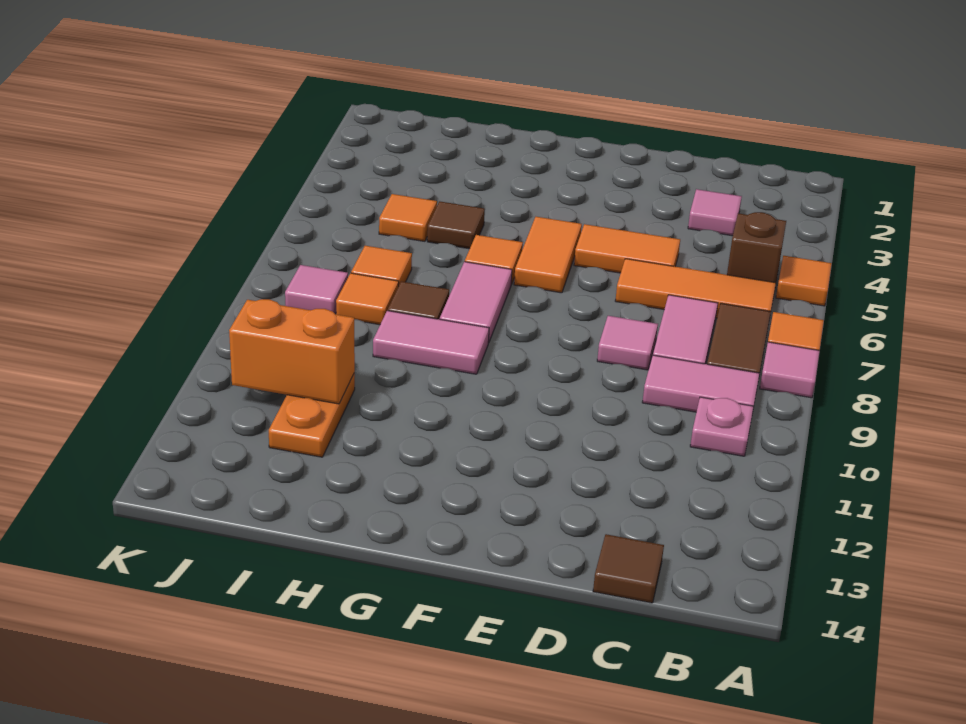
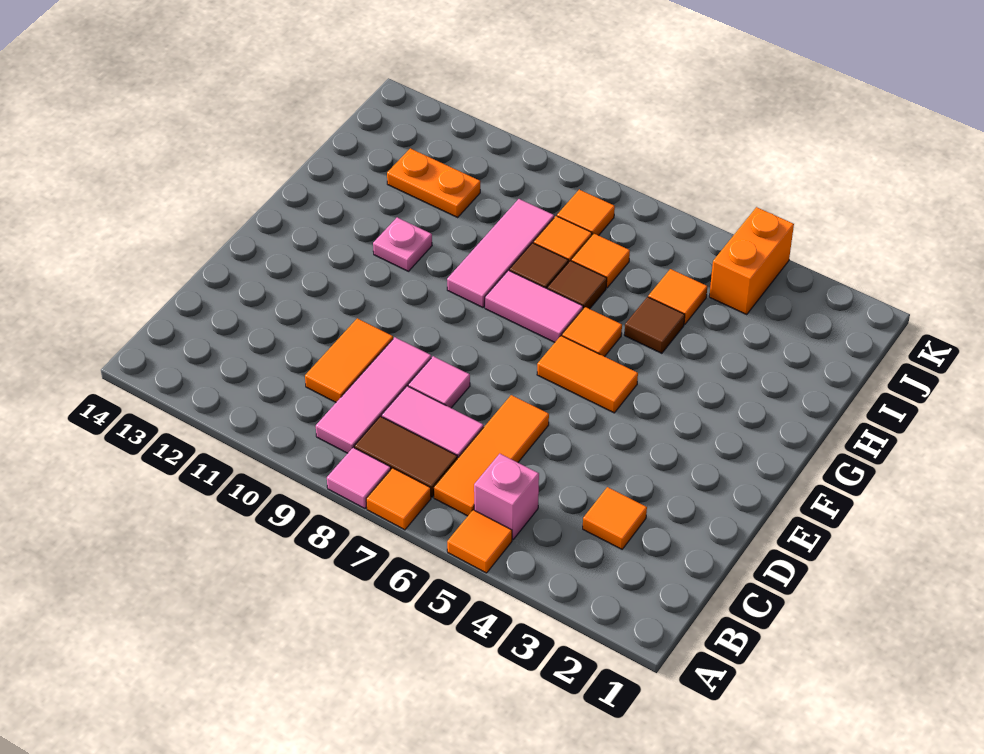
brown brick B5 level 1 -> pink brick B5 level 1
pink tile B9:C9 level 1 -> pink tile B9:D9 level 1
pink plate B10 level 1 -> pink plate G11 level 1
pink tile C3 level 1 -> orange tile C3 level 1
brown tile C14 level 1 -> brown tile H7 level 1
orange tile D5:E5 level 1 -> orange tile C10:D10 level 1
pink tile G9:H9 level 1 -> pink tile G9:I9 level 1
orange brick I11:J11 level 2 -> orange brick J4:K4 level 1
pink tile J8 level 1 -> orange tile J8 level 1

